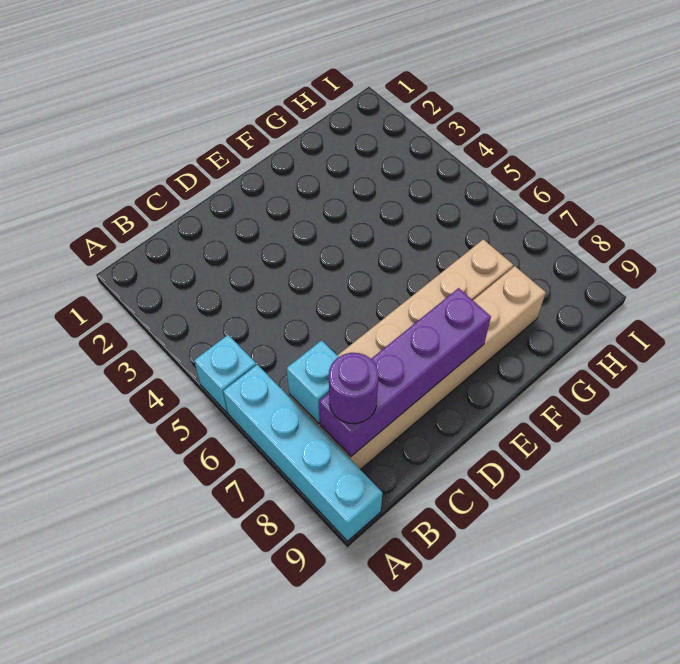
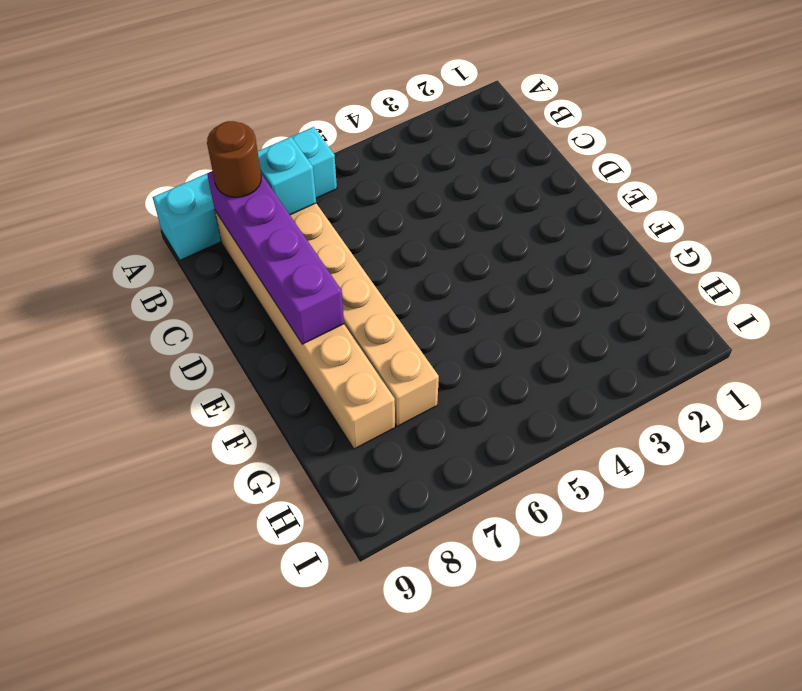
cyan brick A5 level 1 -> none
purple round brick B8 level 3 -> brown round brick B8 level 3

